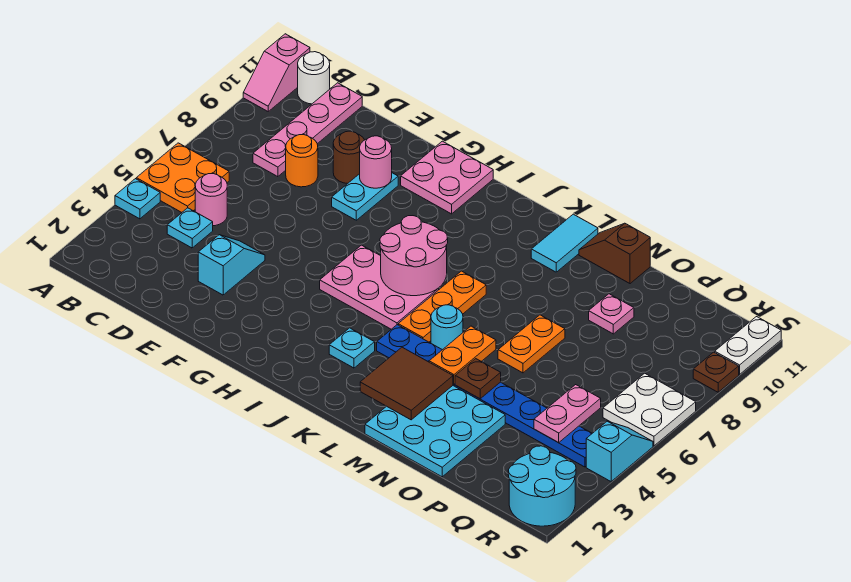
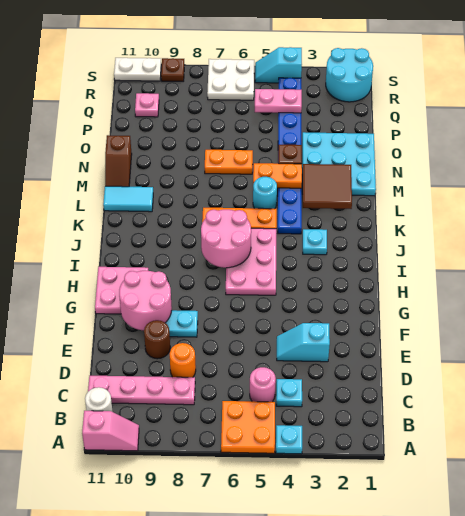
pink round brick F9 level 2 -> pink round brick F9:G10 level 2
pink plate O9 level 1 -> pink plate Q10 level 1

